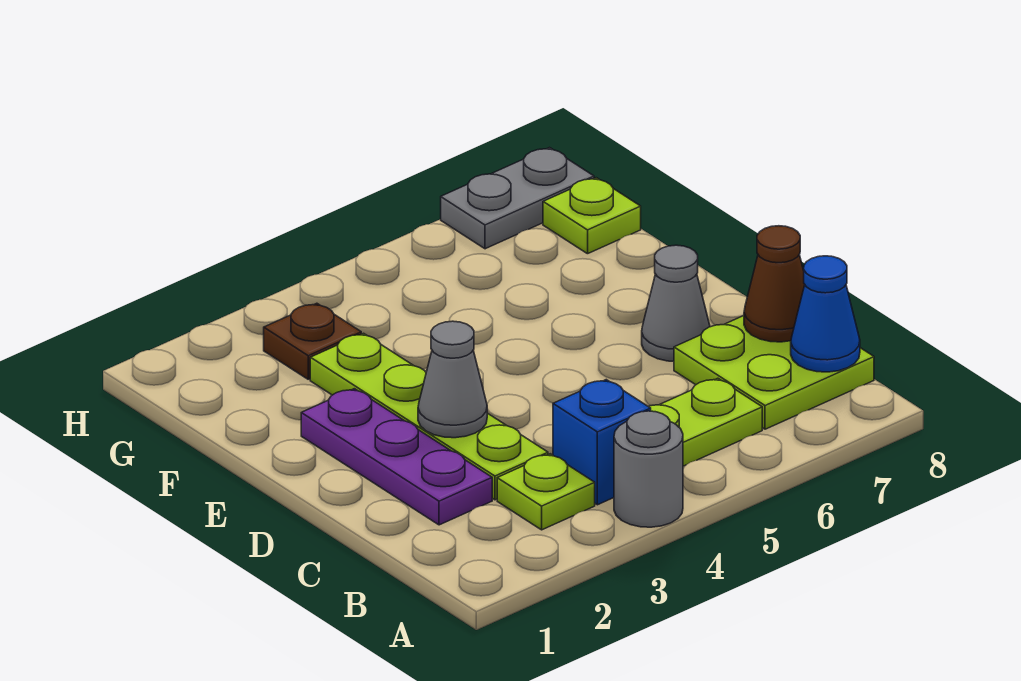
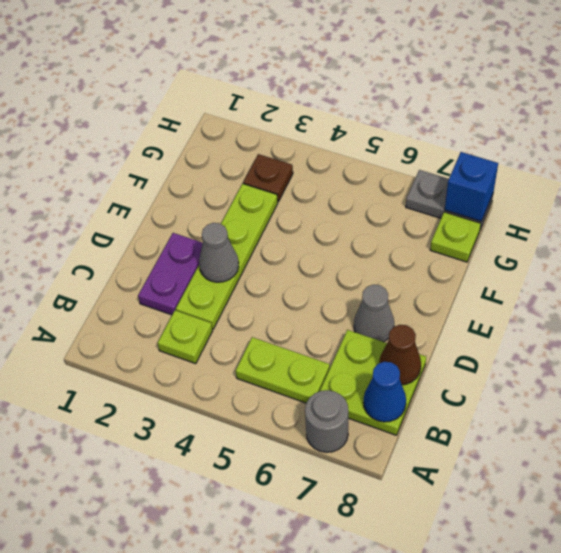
grey round brick A4 level 1 -> grey round brick A7 level 1
blue brick B4 level 1 -> blue brick H8 level 2
purple plate C2:E2 level 1 -> purple plate C2:D2 level 1

